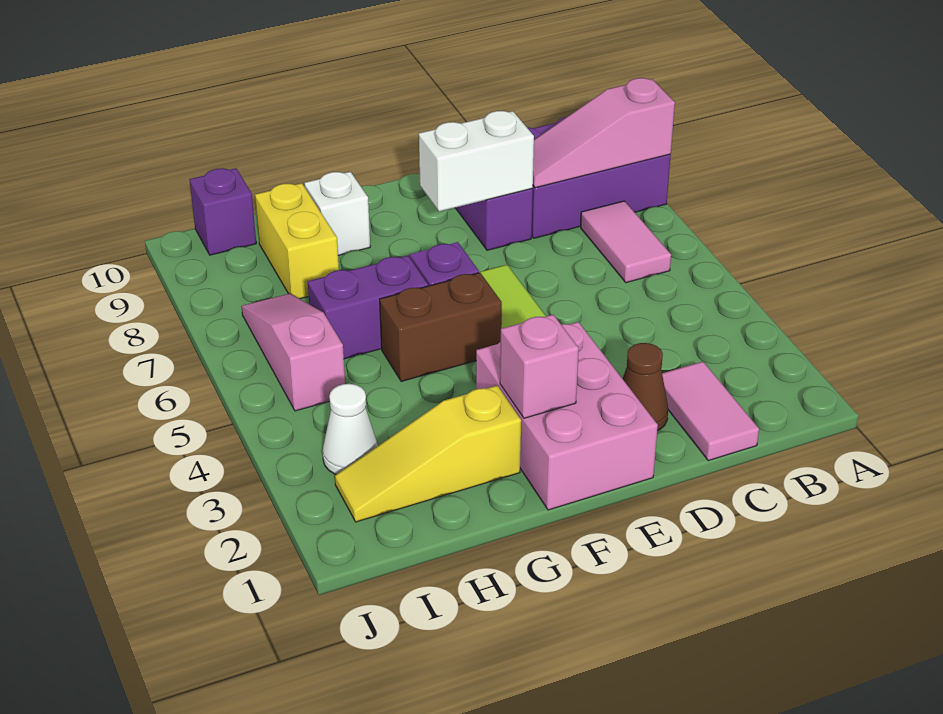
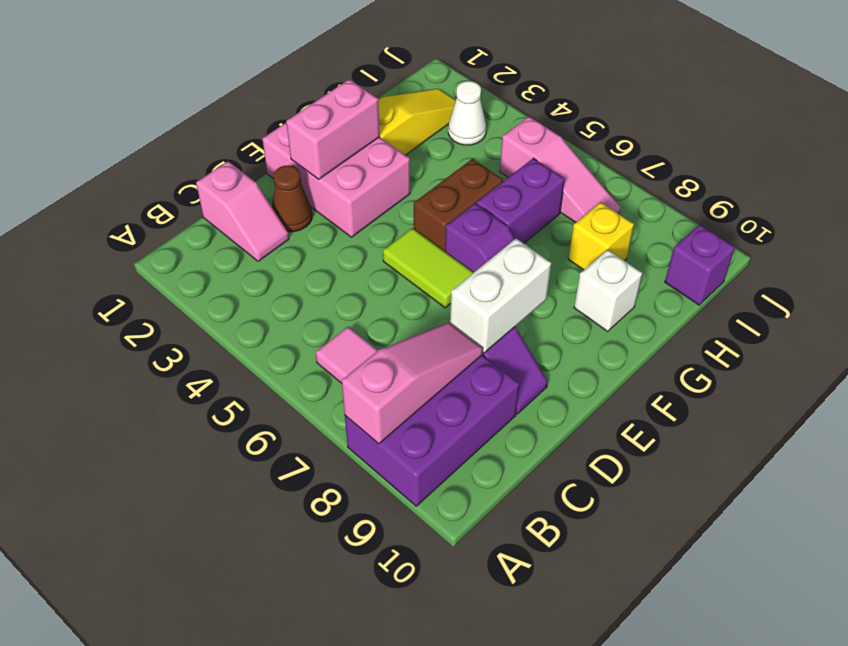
pink tile C1:C2 level 1 -> pink slope C1:C2 level 1 top 1
pink brick F2 level 2 -> pink brick E2:F2 level 2
yellow brick H8:H9 level 1 -> yellow brick H8 level 1

